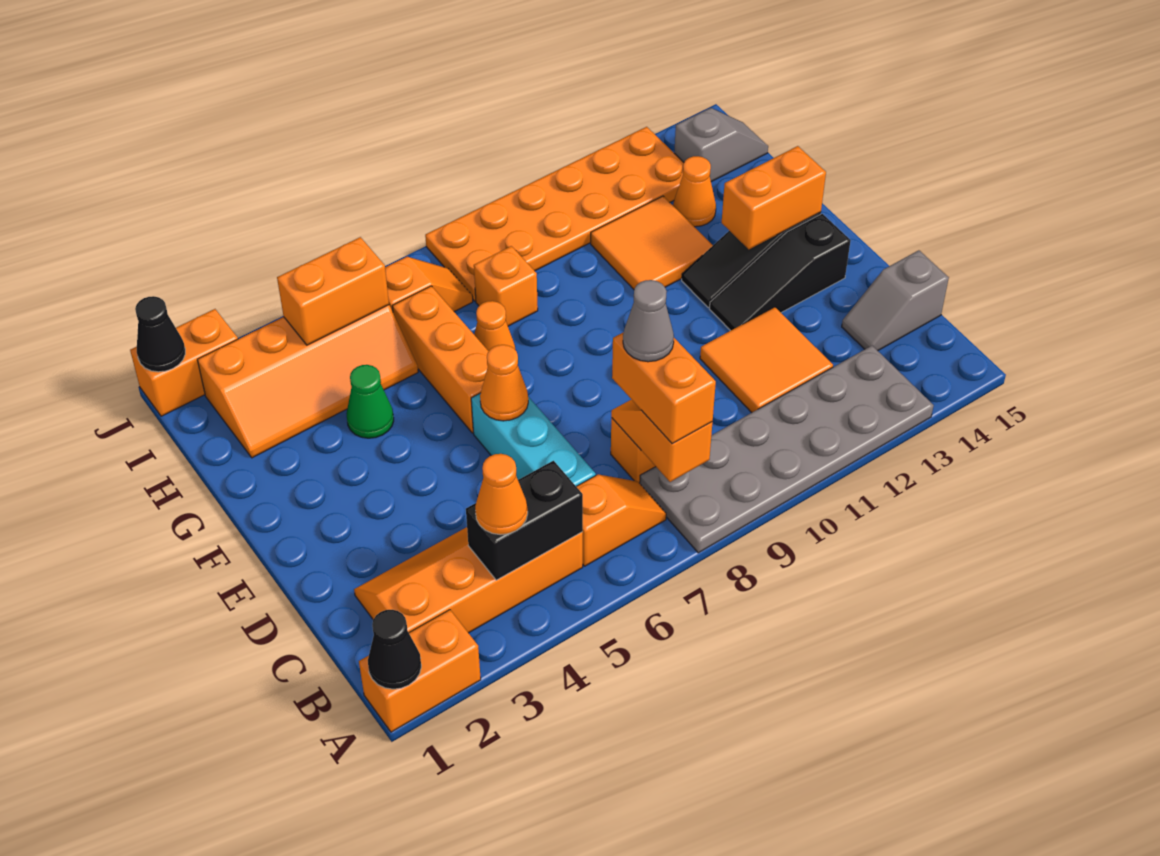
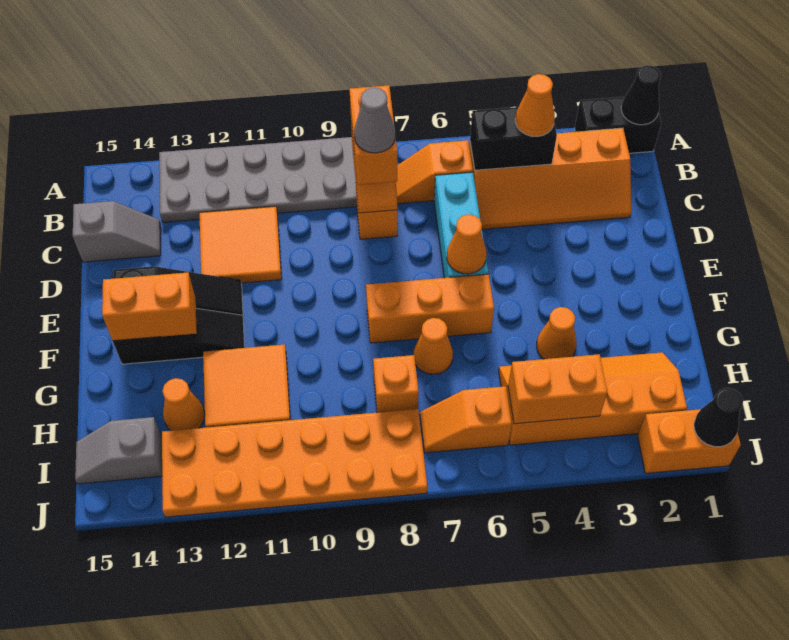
orange brick A1:A2 level 1 -> black brick A1:A2 level 1
orange brick F6:H6 level 1 -> orange brick F6:F8 level 1
green cone G4 level 1 -> orange cone G4 level 1

